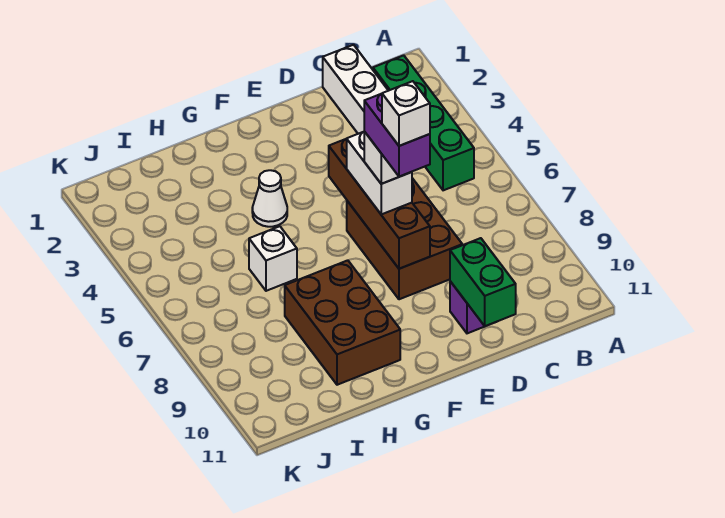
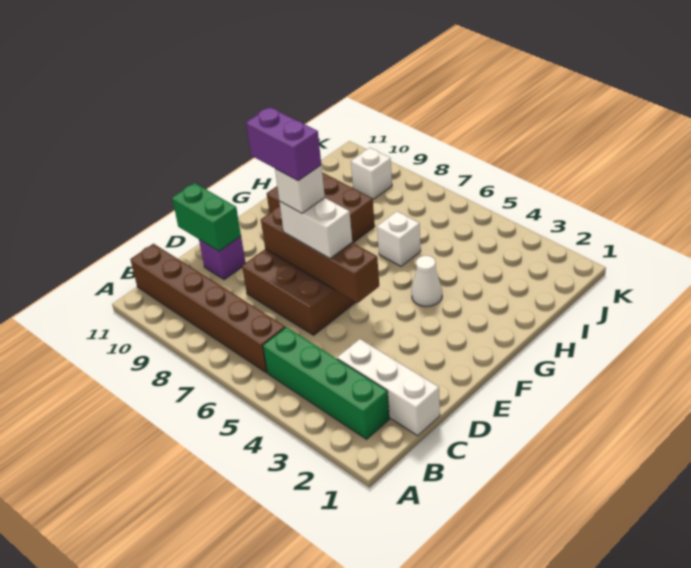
none -> brown brick B6:B11 level 1
white brick E8 level 6 -> white brick J9 level 1

